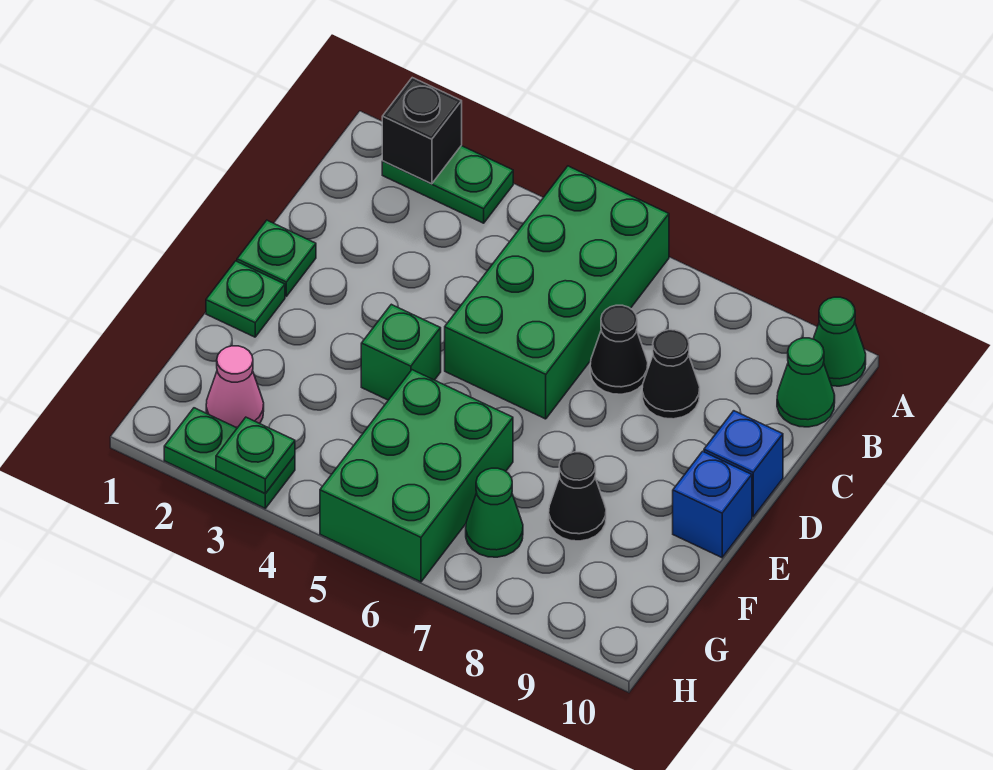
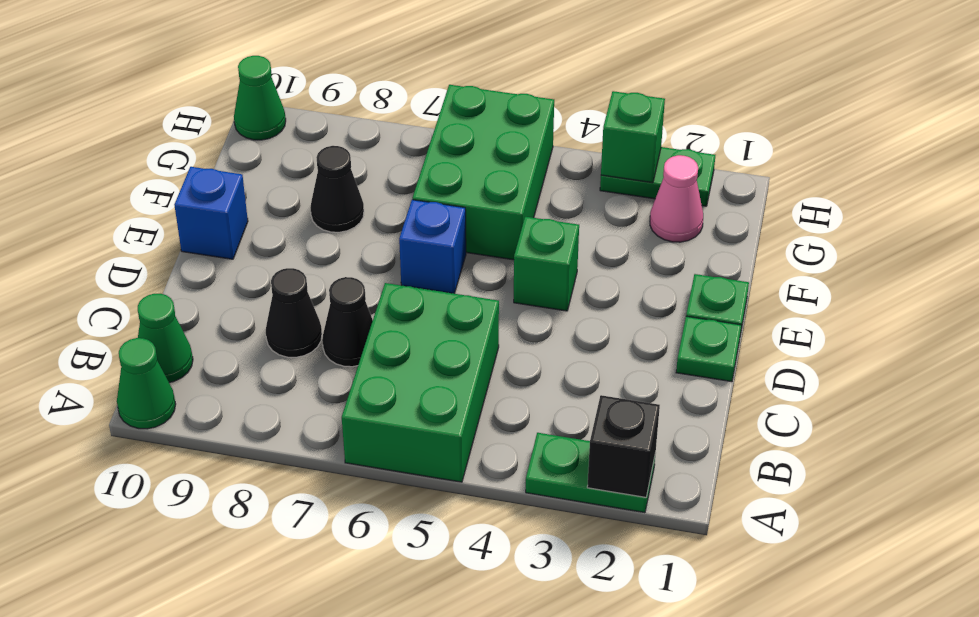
green brick A5:D6 level 1 -> green brick A5:C6 level 1
blue brick D10 level 1 -> blue brick E6 level 1
green cone G7 level 1 -> green cone H10 level 1
green plate H3 level 2 -> green brick H3 level 2

